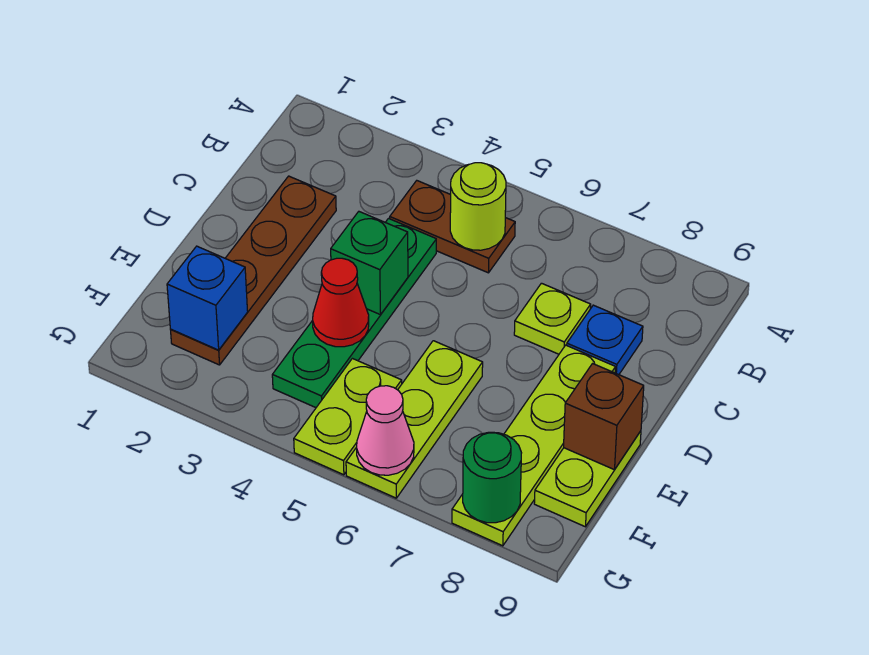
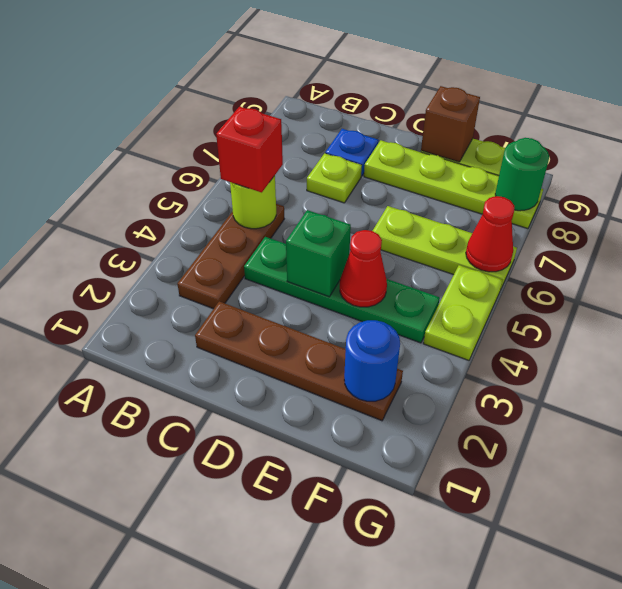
brown plate B4:B5 level 1 -> brown plate B3:B5 level 1
none -> red brick B5 level 3
blue brick F2 level 2 -> blue round brick F2 level 2
lime plate F5:G5 level 1 -> lime plate G4:G5 level 1
pink cone G6 level 2 -> red cone G6 level 2

